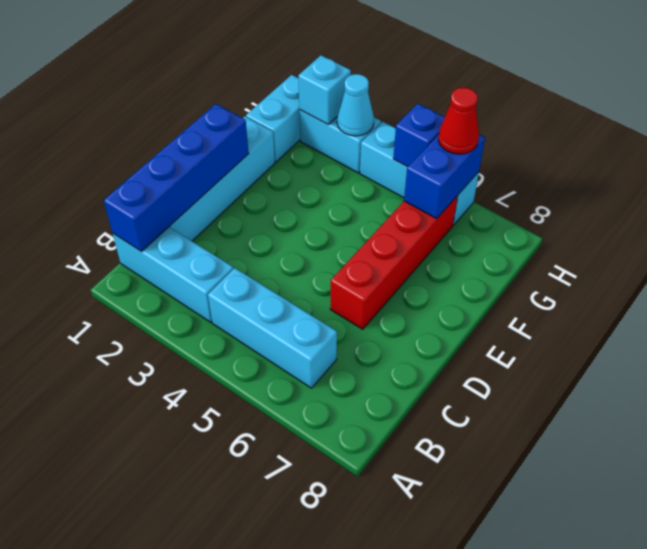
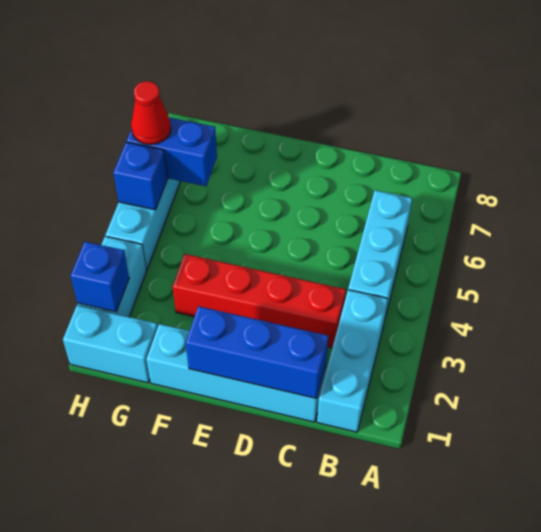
blue brick B1:E1 level 2 -> blue brick C1:E1 level 2
red brick D6:G6 level 1 -> red brick C3:F3 level 1
cyan brick H2 level 2 -> blue brick H2 level 2
cyan cone H3 level 2 -> none

